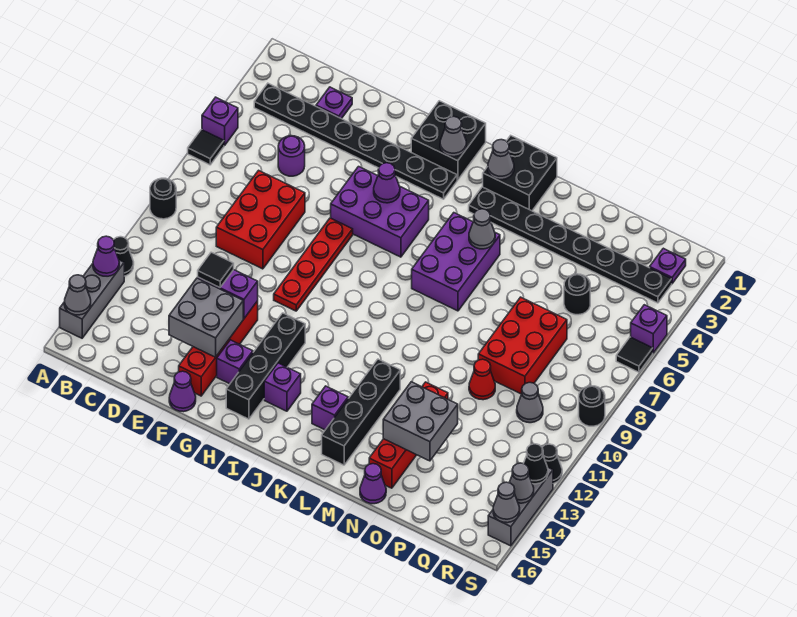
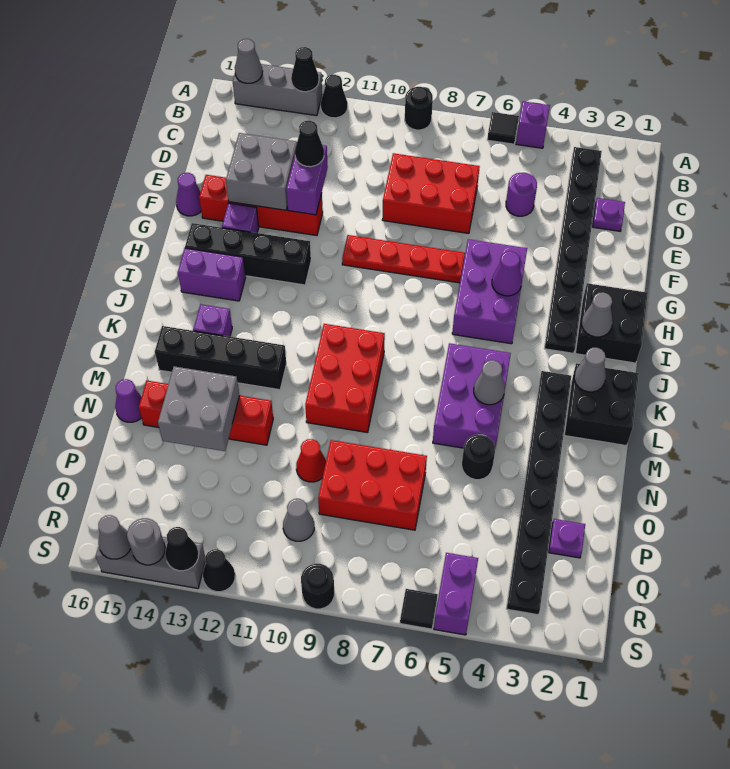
purple cone A13 level 2 -> black cone A13 level 2
black tile E12 level 3 -> black cone E12 level 3
purple brick I14 level 1 -> purple brick I14:I15 level 1
purple brick K5:L7 level 1 -> purple brick K5:M6 level 1
none -> red brick K9:M10 level 1
black round brick P5 level 1 -> black round brick N5 level 1
purple plate R2 level 1 -> purple plate P2 level 1
purple brick S5 level 1 -> purple brick R5:S5 level 1
grey cone S14 level 2 -> grey round brick S14 level 2

